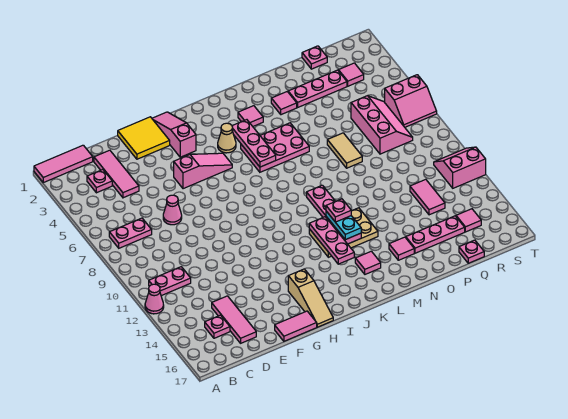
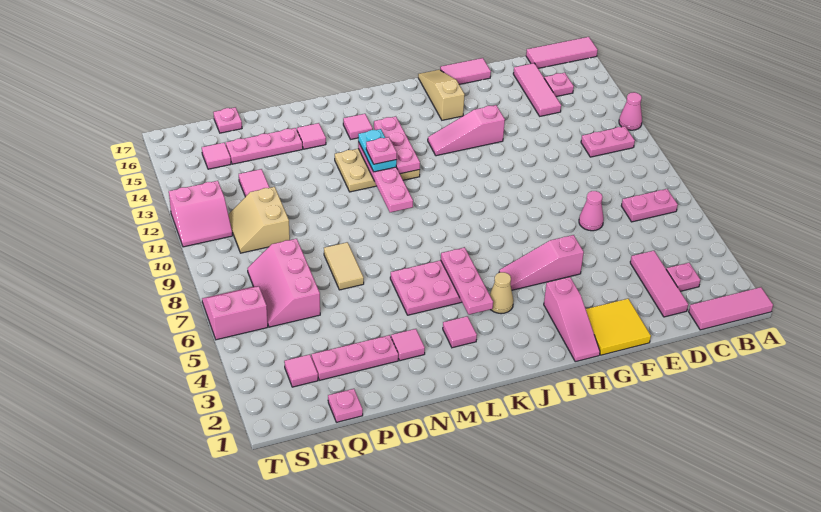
none -> pink tile A17:C17 level 1
none -> pink slope G13:I13 level 1 top G
none -> tan slope Q10:R11 level 1 top Q

